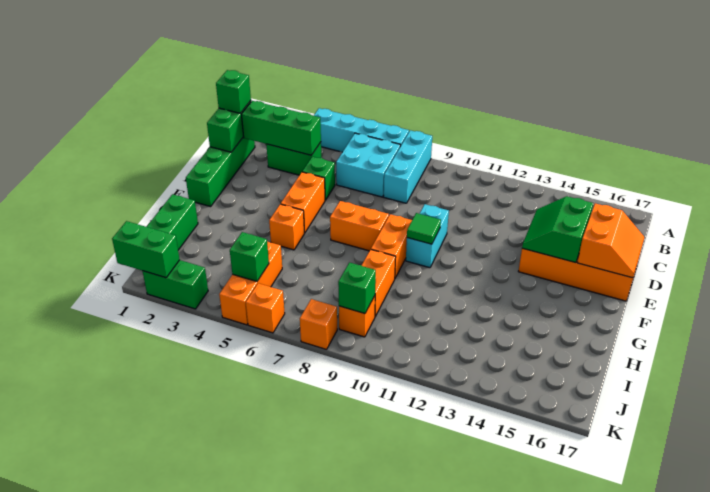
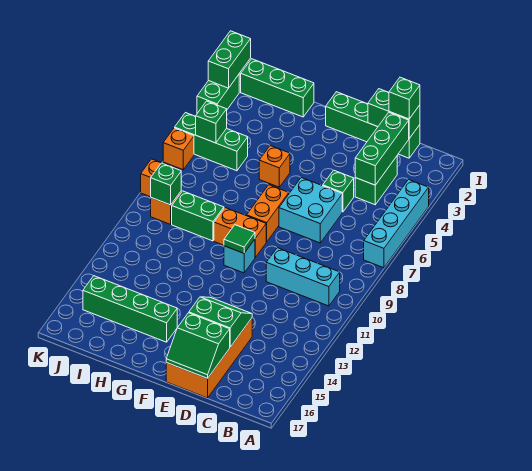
cyan brick A8:C8 level 1 -> cyan brick B10:D10 level 1
cyan brick B6:C7 level 1 -> cyan brick D6:E7 level 1
orange slope D16:E17 level 2 top 16 -> green slope D16:E17 level 2 top 16
orange brick E5:F5 level 1 -> none
cyan brick E10:F10 level 1 -> cyan brick F10 level 1
none -> green brick G15:J15 level 1
orange brick H9:I9 level 1 -> green brick H9:I9 level 1
orange brick I5:K5 level 1 -> green brick I5:K5 level 1

